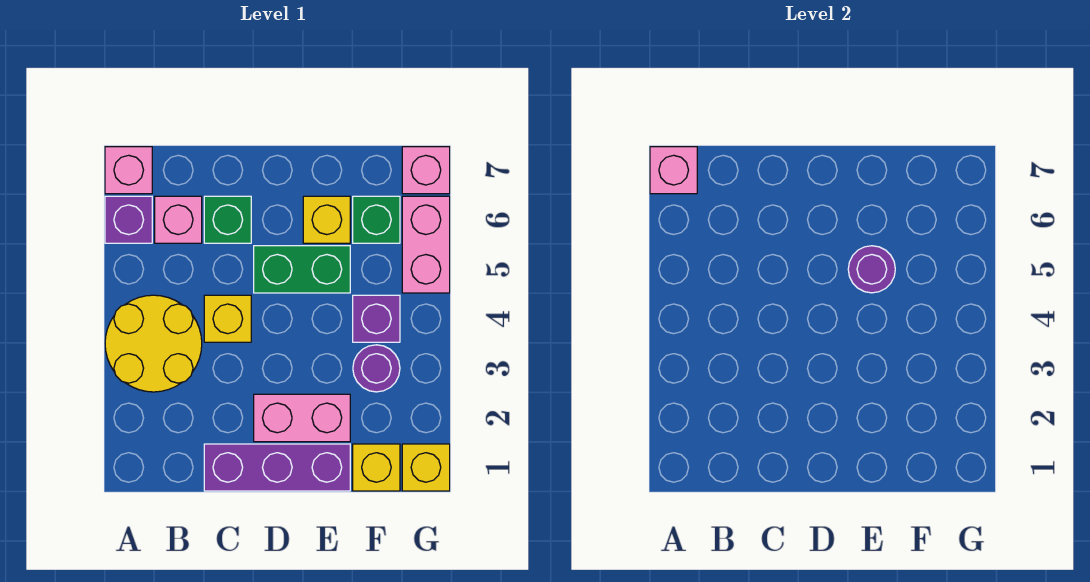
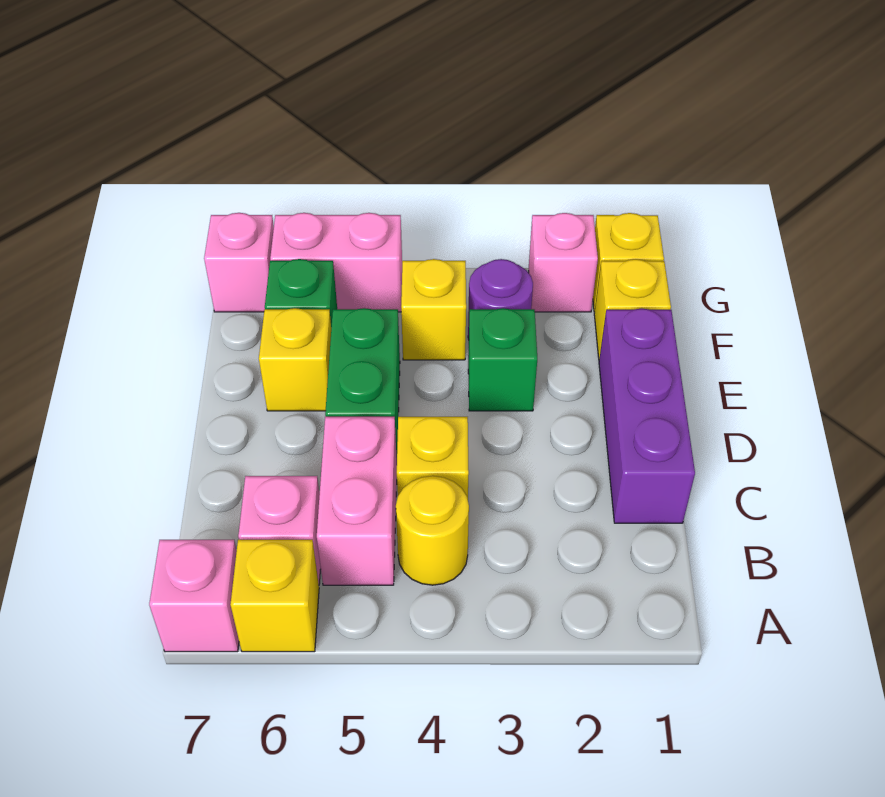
yellow round brick A3:B4 level 1 -> yellow round brick B4 level 1
purple brick A6 level 1 -> yellow brick A6 level 1
pink brick A7 level 2 -> pink brick G2 level 1
green brick C6 level 1 -> green brick E3 level 1
pink brick D2:E2 level 1 -> pink brick B5:C5 level 1
purple round brick E5 level 2 -> none
purple brick F4 level 1 -> yellow brick F4 level 1

